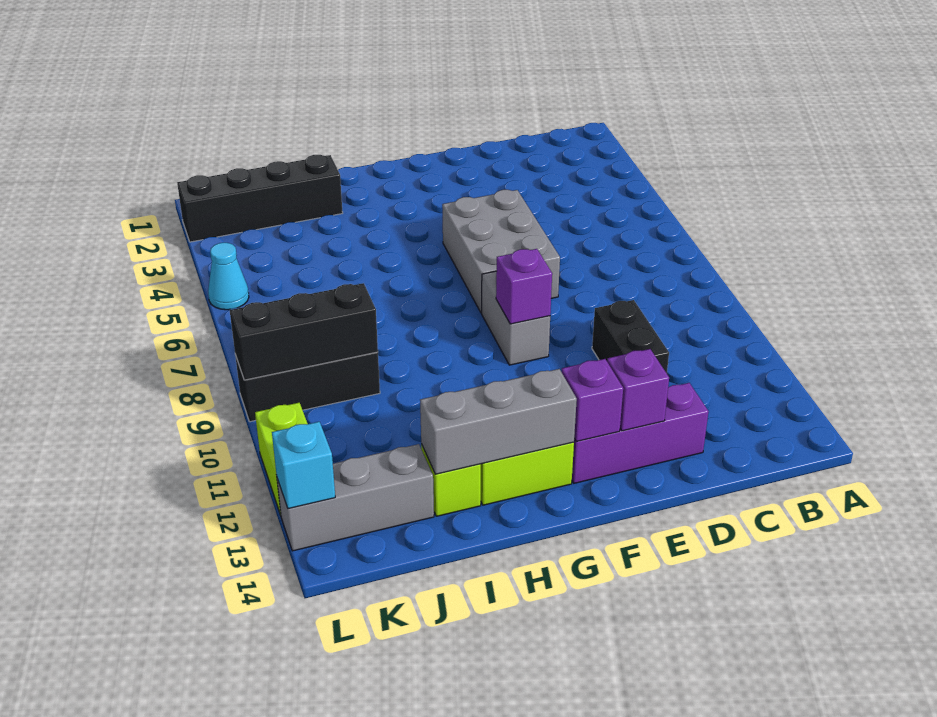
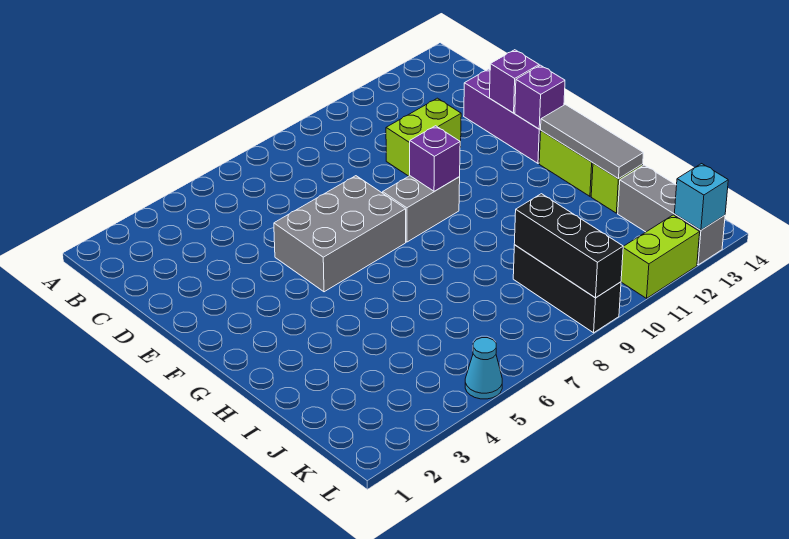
black brick D10:D11 level 1 -> lime brick D10:D11 level 1
grey brick G13:I13 level 2 -> grey tile G13:I13 level 2
black brick I2:L2 level 1 -> none

